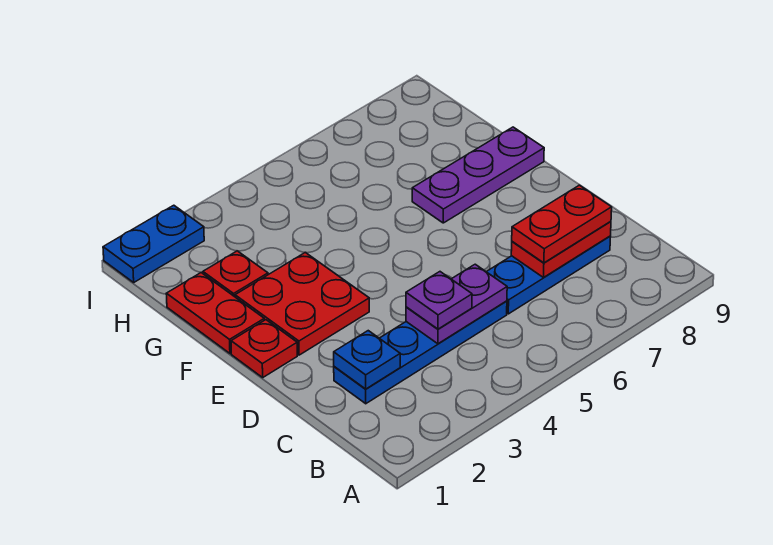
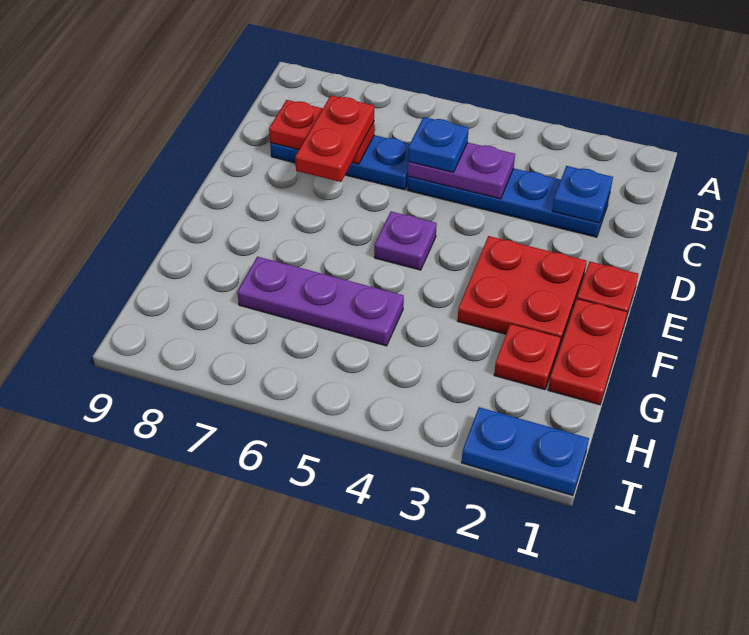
purple plate C4 level 3 -> purple plate E5 level 1
none -> blue plate C5 level 3
red plate C7:C8 level 3 -> red plate C7:D7 level 3
purple plate F7:F9 level 1 -> purple plate G5:G7 level 1

